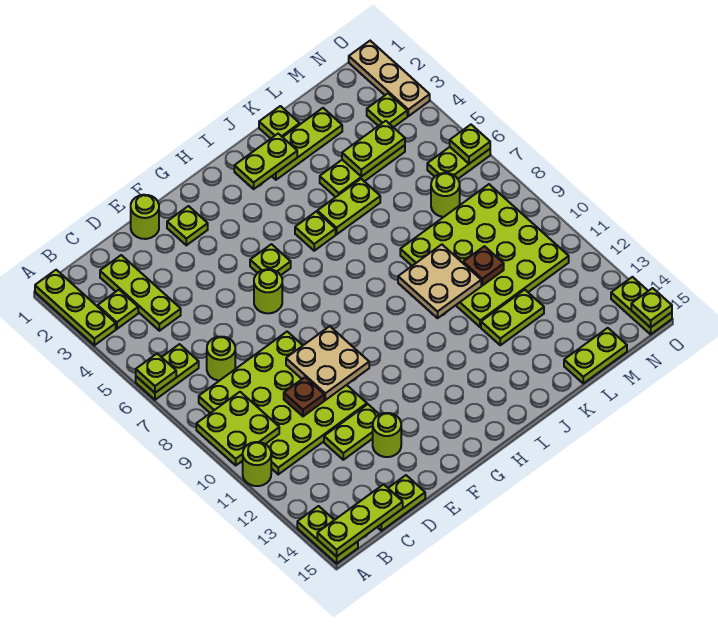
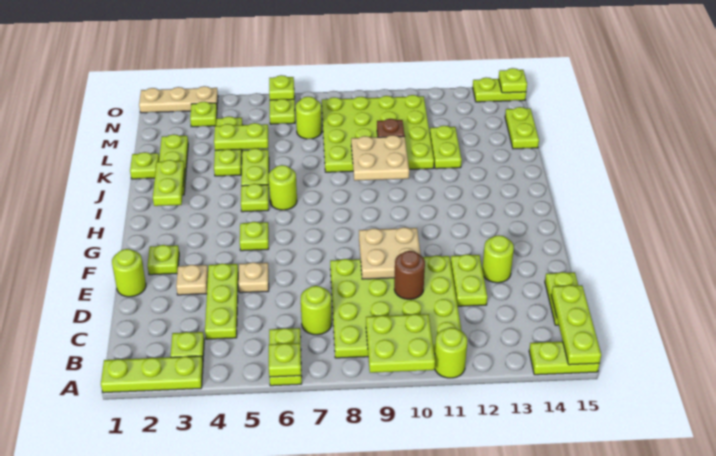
lime plate C2:C4 level 1 -> lime plate C4:E4 level 1
brown plate D10 level 2 -> brown round brick D10 level 2
none -> tan plate E3 level 1
none -> tan plate E5 level 1
lime round brick F6 level 1 -> lime round brick I6 level 1
lime plate L4:M4 level 2 -> lime plate L4:L5 level 2

